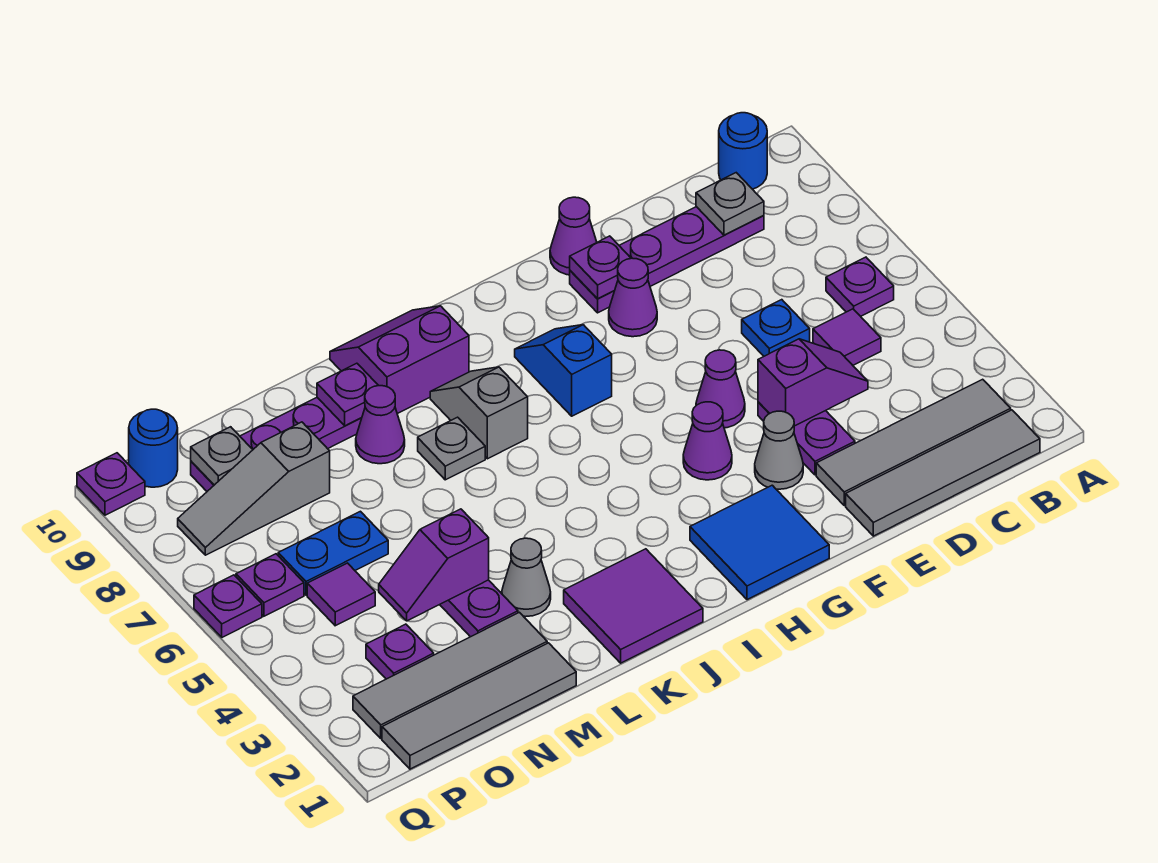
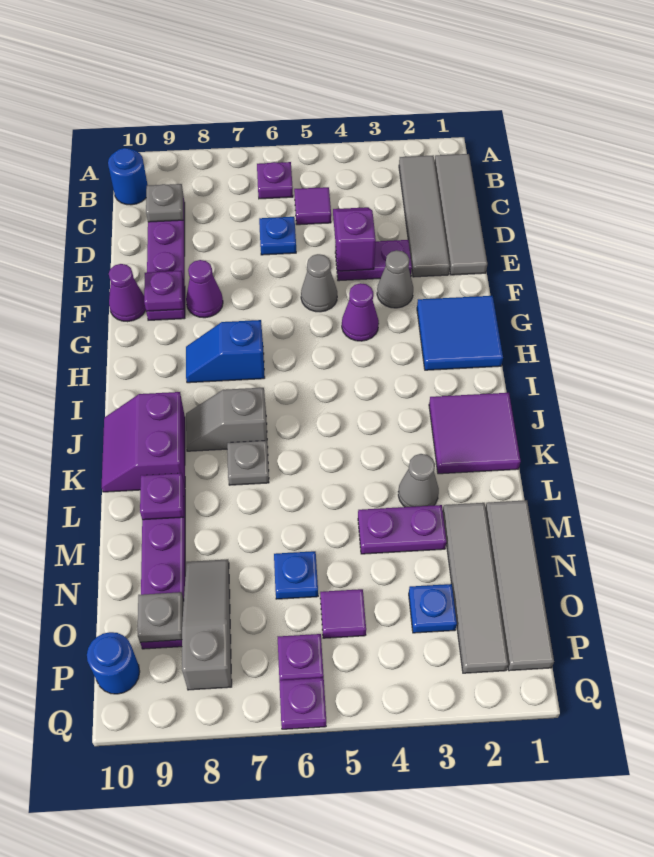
purple cone F5 level 1 -> grey cone F5 level 1
purple cone L8 level 1 -> none
purple slope M4:N4 level 2 top M -> none
blue plate N6:O6 level 1 -> blue plate N6 level 1
grey slope N8:P8 level 1 top N -> grey slope N8:P8 level 1 top P
purple plate O3 level 1 -> blue plate O3 level 1
purple plate Q10 level 1 -> none

